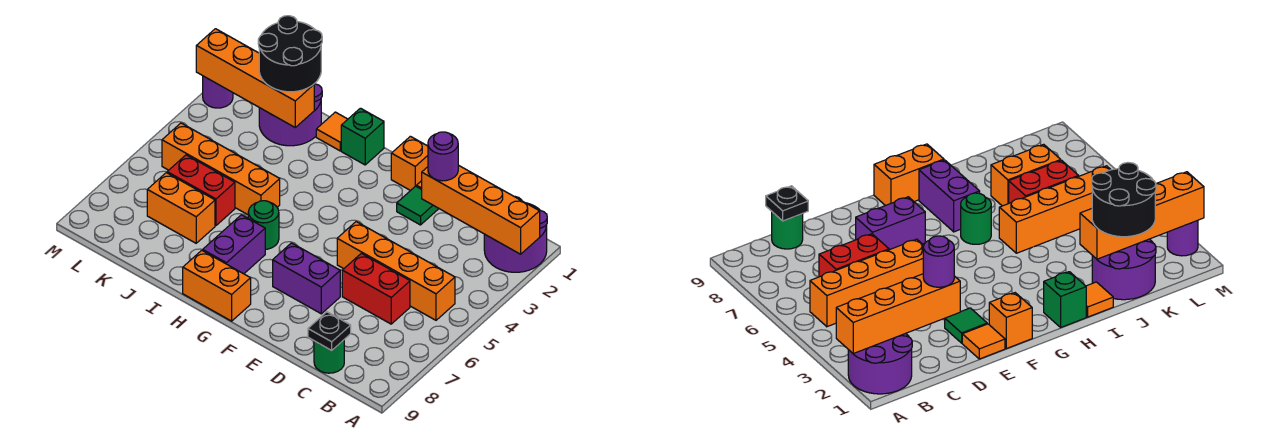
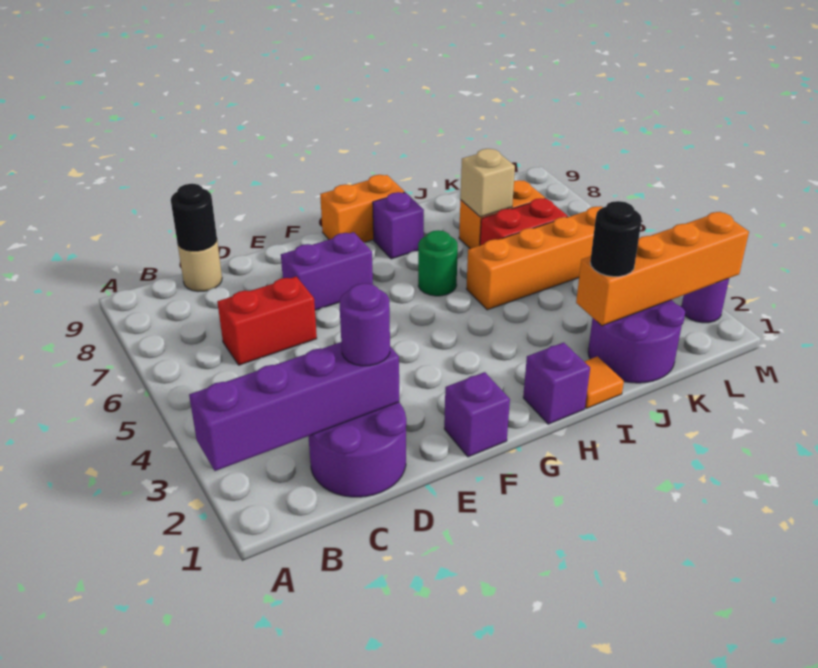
purple round brick A1:B2 level 1 -> purple round brick C1:D2 level 1
orange brick A2:D2 level 2 -> purple brick A2:D2 level 2
orange brick B5:E5 level 1 -> none
green round brick C9 level 1 -> tan round brick C9 level 1
black plate C9 level 2 -> black round brick C9 level 2
orange tile E1 level 1 -> none
green tile E2 level 1 -> none
orange brick F1 level 1 -> purple brick F1 level 1
green brick H1 level 1 -> purple brick H1 level 1
purple brick H7:H8 level 1 -> purple brick H8 level 1
black round brick J1:K2 level 3 -> black round brick J2 level 3
none -> tan brick J7 level 2

